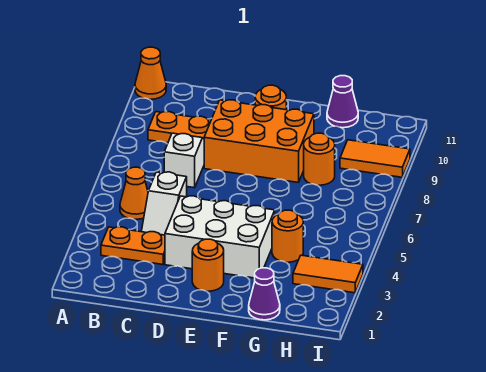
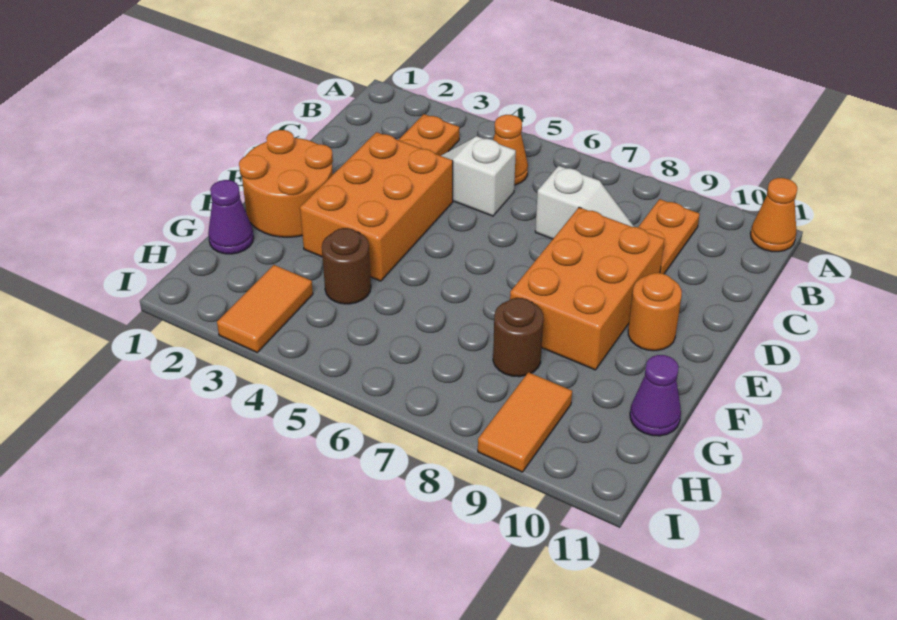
white brick D3:F4 level 1 -> orange brick D3:F4 level 1
orange round brick E2 level 1 -> orange round brick E1:F2 level 1
orange round brick G4 level 1 -> brown round brick G4 level 1
orange round brick G8 level 1 -> brown round brick G8 level 1

